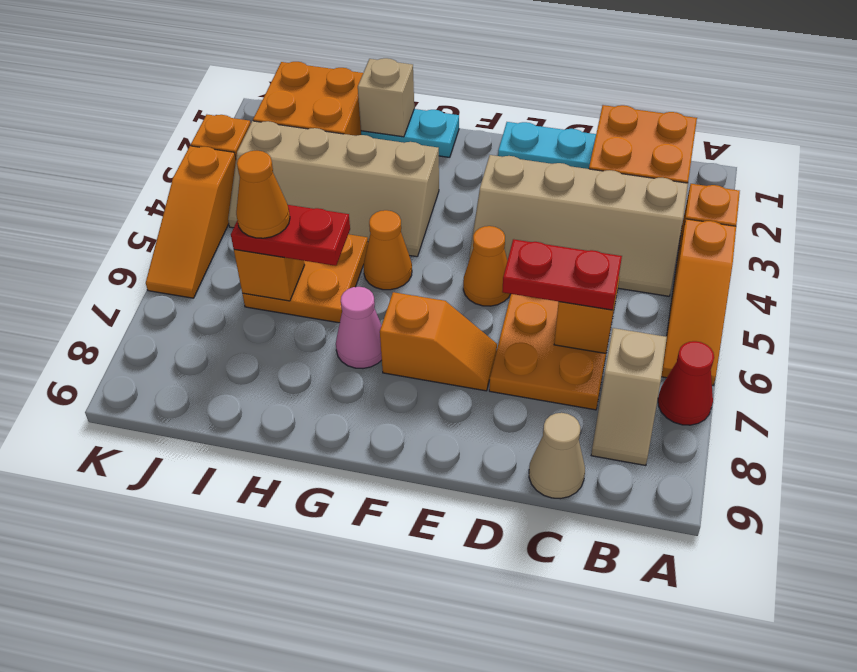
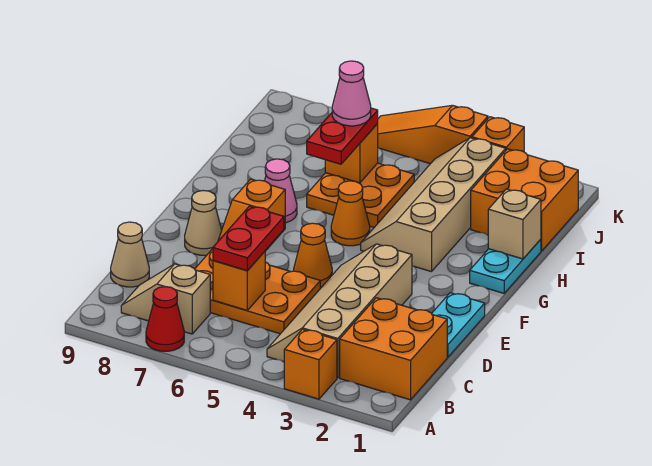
orange slope A4:A6 level 1 top 4 -> none
none -> tan cone E8 level 1
orange cone I6 level 4 -> pink cone I6 level 4

